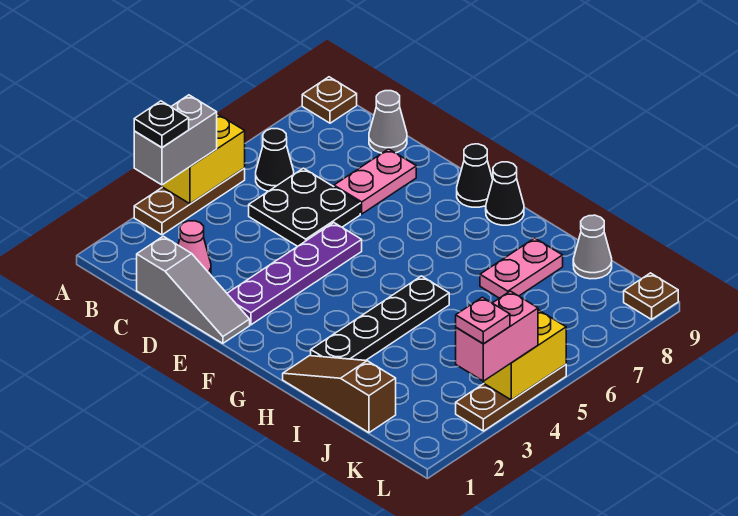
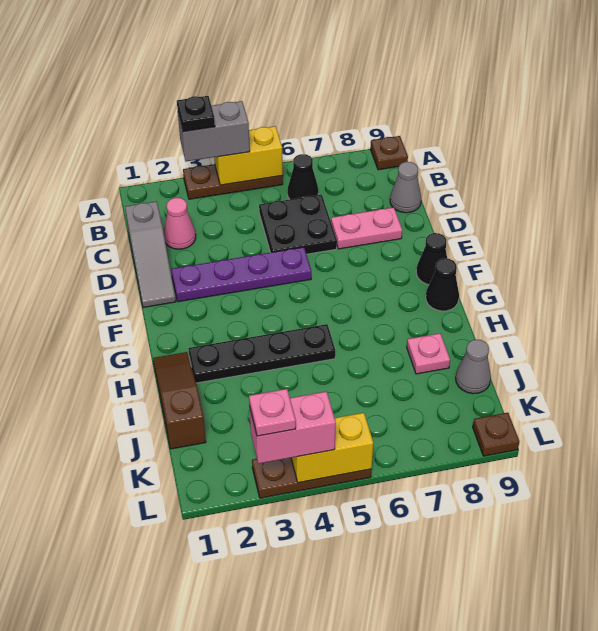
pink plate I7:I8 level 1 -> pink plate I8 level 1

